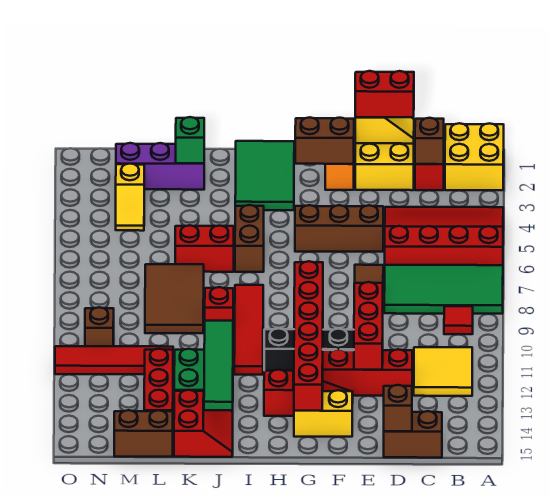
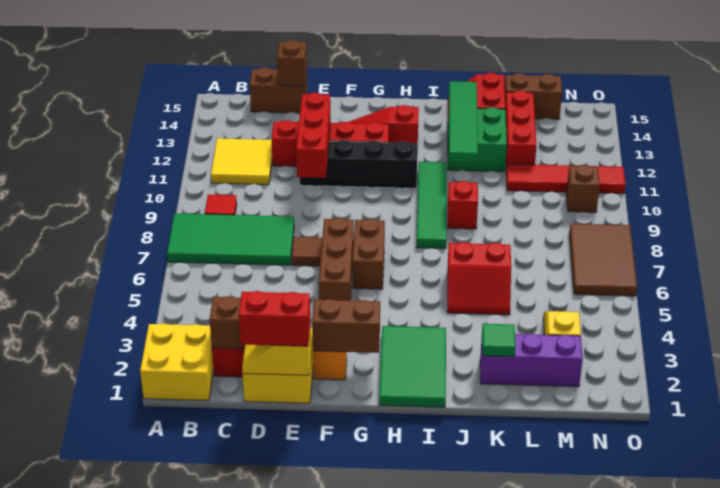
red slope A4:D6 level 1 top 6 -> none
brown brick E5:G5 level 1 -> brown brick F5:F7 level 1
yellow brick F14:G14 level 1 -> none
red brick G9:G14 level 2 -> none
brown brick I5:I6 level 1 -> brown brick G6:G7 level 1
red tile I8:I11 level 1 -> green tile I8:I11 level 1
green brick K2 level 2 -> green tile K2 level 2
brown tile K7:L9 level 1 -> brown tile N6:O8 level 1

